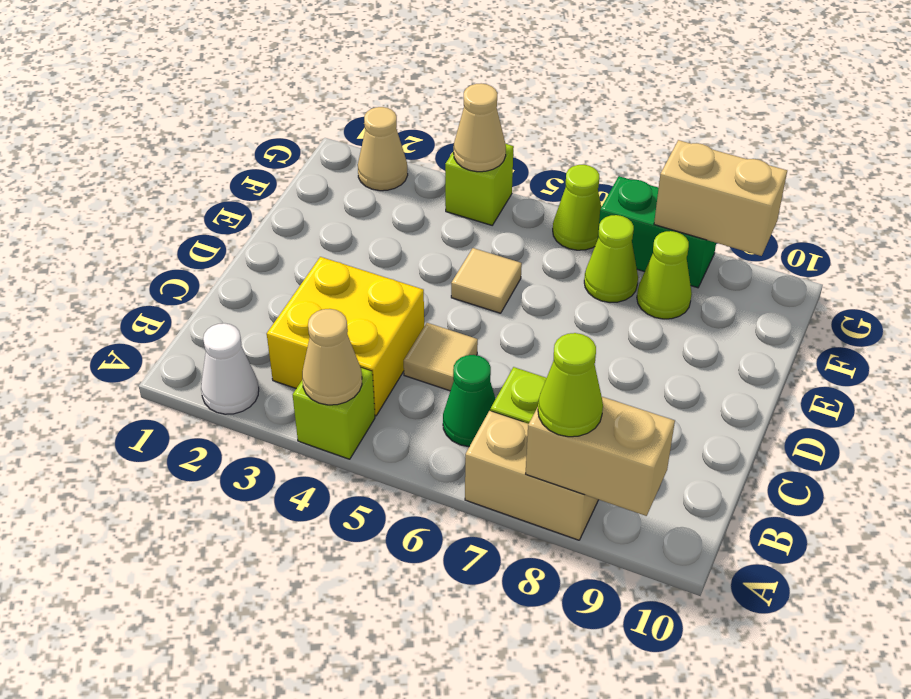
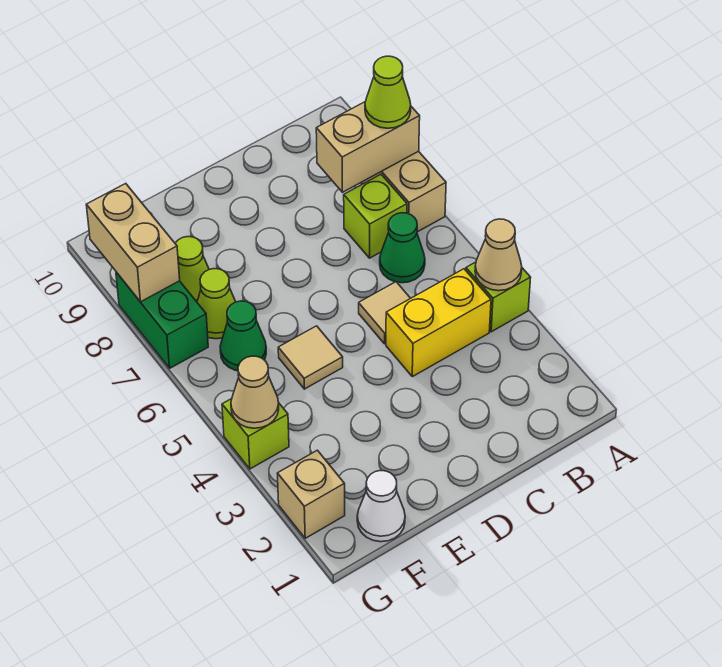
white cone A2 level 1 -> white cone F1 level 1
tan brick A8:A9 level 2 -> tan brick A8:B8 level 2
yellow brick B3:C4 level 1 -> yellow brick B4:C4 level 1
none -> green cone F6 level 1
tan cone G2 level 1 -> tan brick G2 level 1
lime cone G6 level 1 -> none

